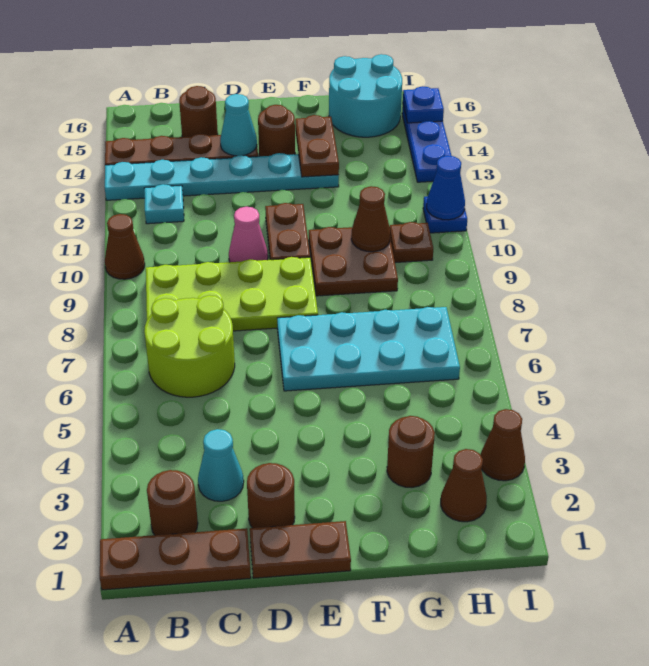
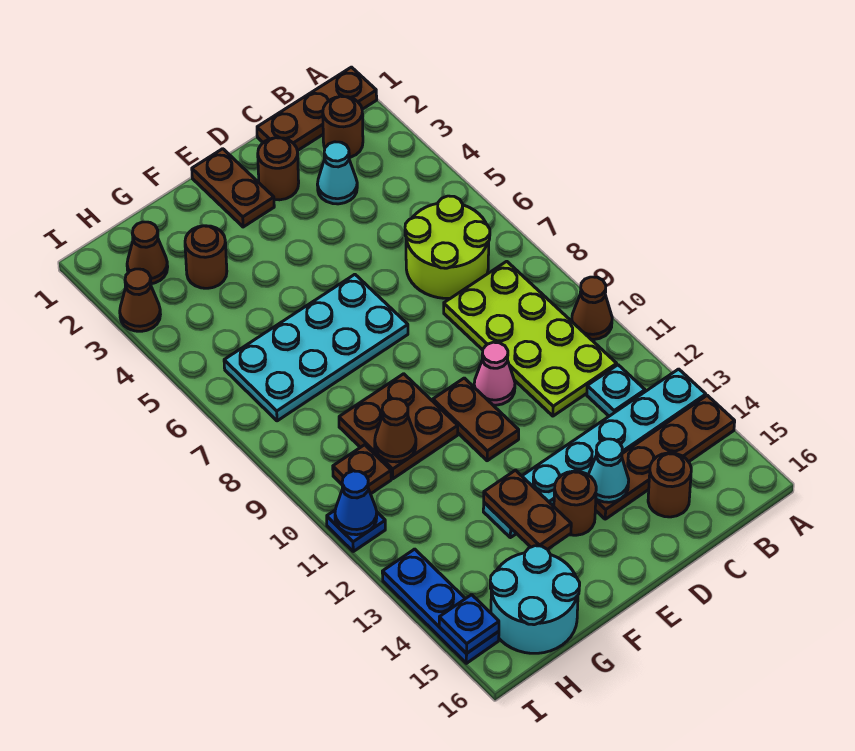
lime plate B8:E9 level 1 -> lime plate B8:C11 level 1
brown plate D1:E1 level 1 -> brown plate E1:E2 level 1

